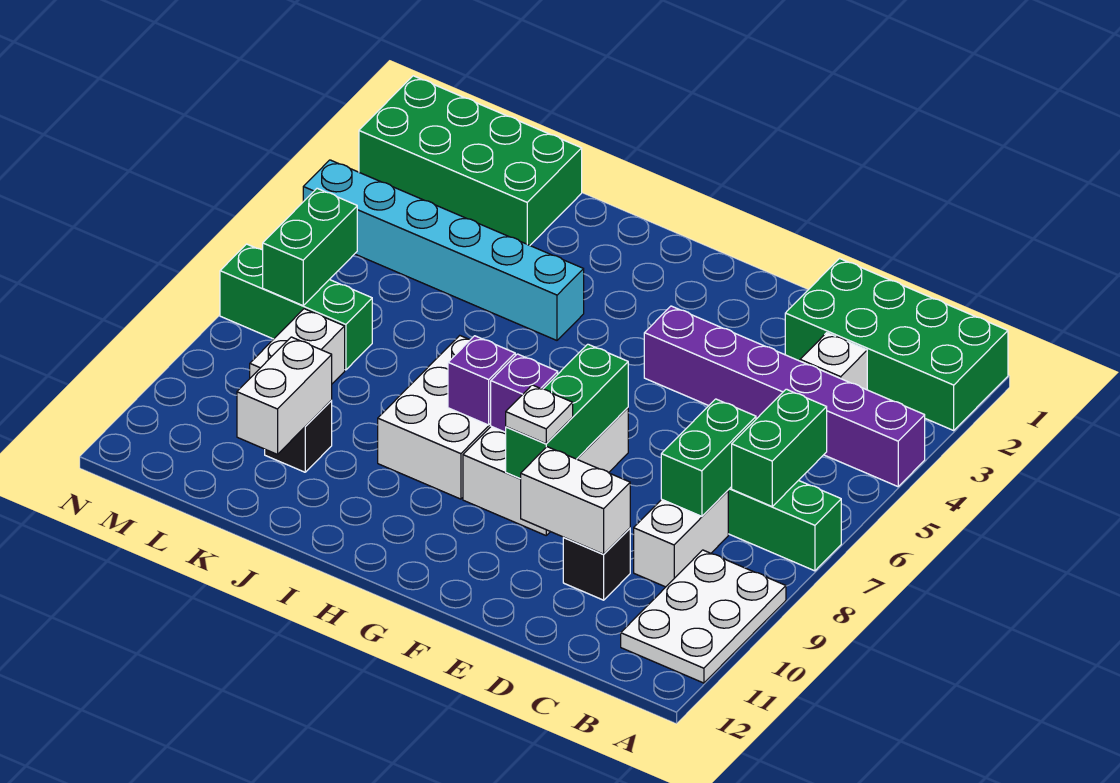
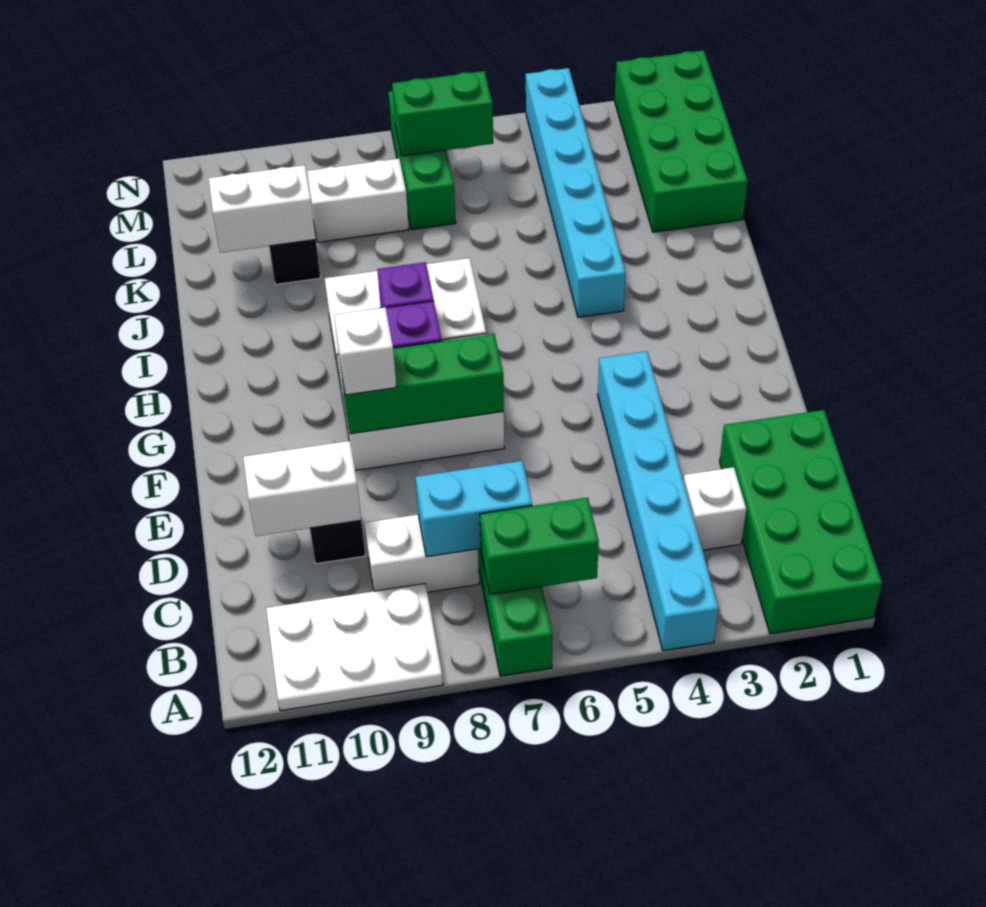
purple brick A4:F4 level 1 -> cyan brick A4:F4 level 1
green brick C7:C8 level 2 -> cyan brick C7:C8 level 2
white brick D10:E10 level 2 -> white brick D10:D11 level 2
white plate F9 level 3 -> white brick F9 level 3

